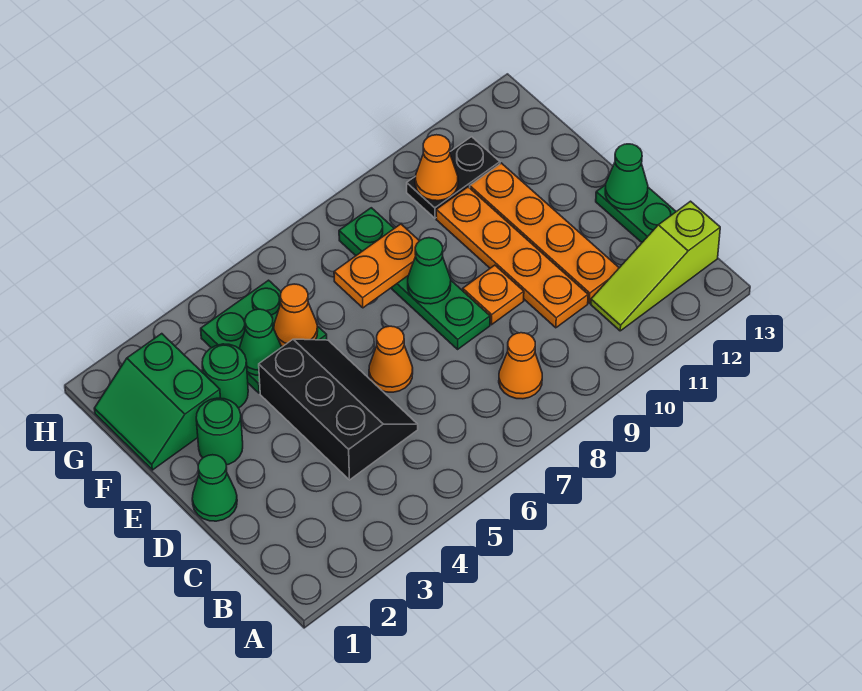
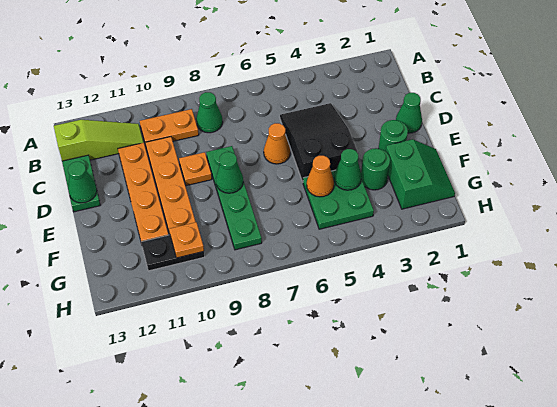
orange cone B8 level 1 -> green cone B8 level 1
black slope C4:E5 level 1 top 4 -> black slope C4:E5 level 1 top E
orange plate F7:F8 level 2 -> orange plate B9:B10 level 1
orange cone G10 level 2 -> orange plate G10 level 2

